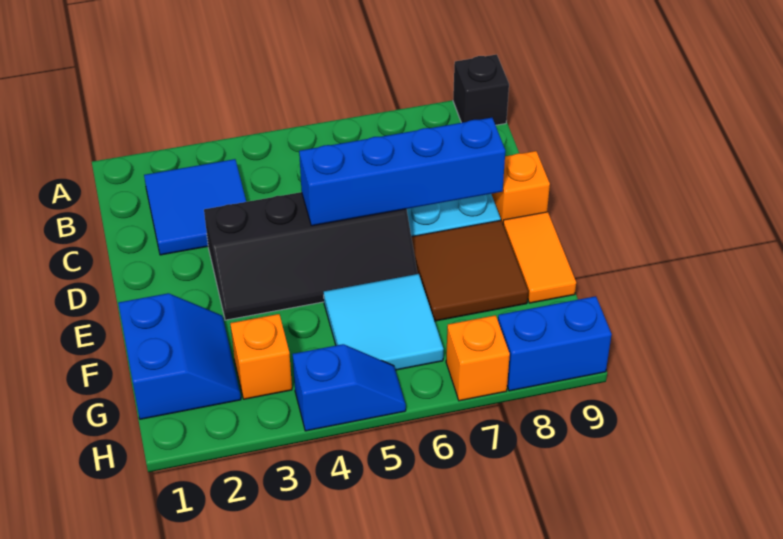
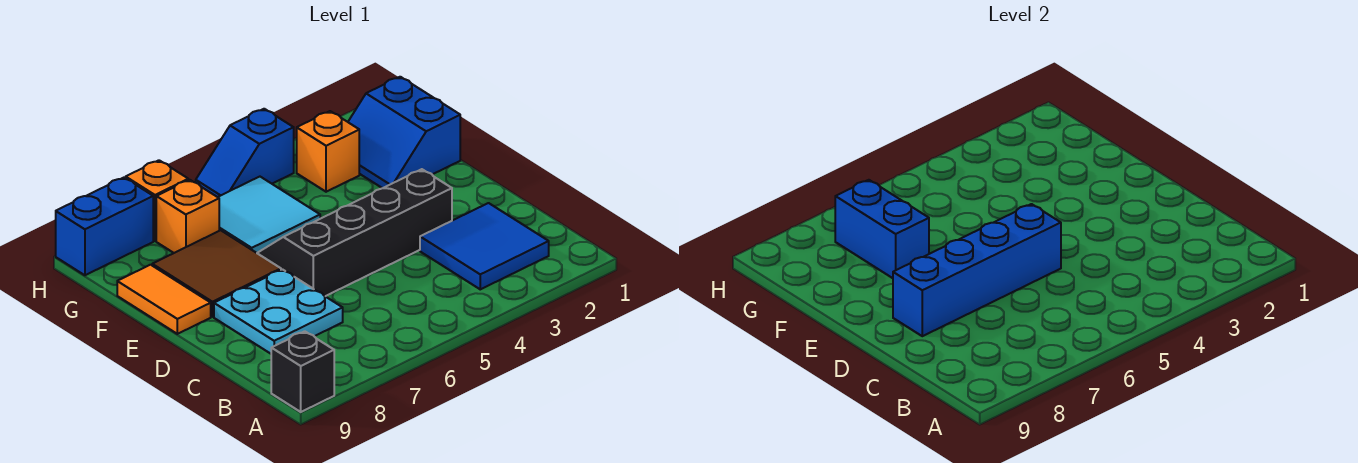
orange brick D9 level 1 -> orange brick G7 level 1
none -> blue brick F7:G7 level 2

